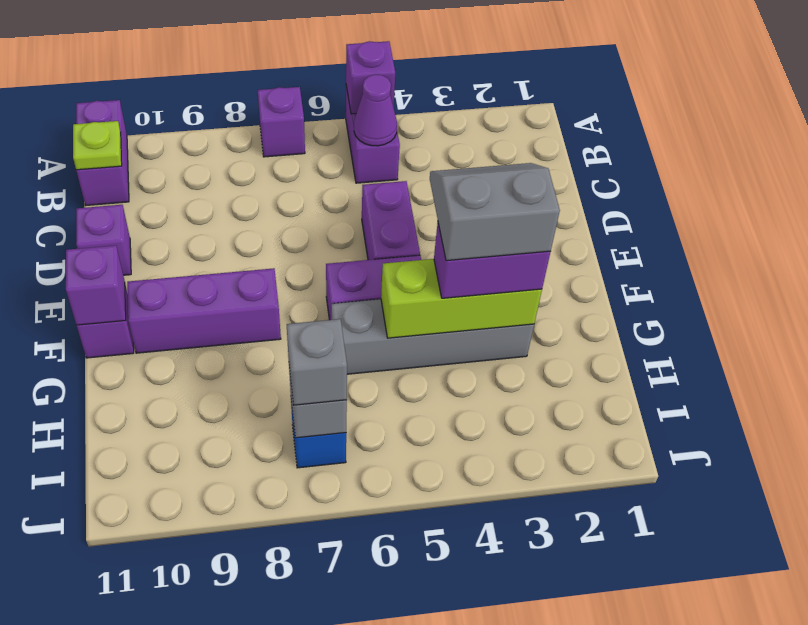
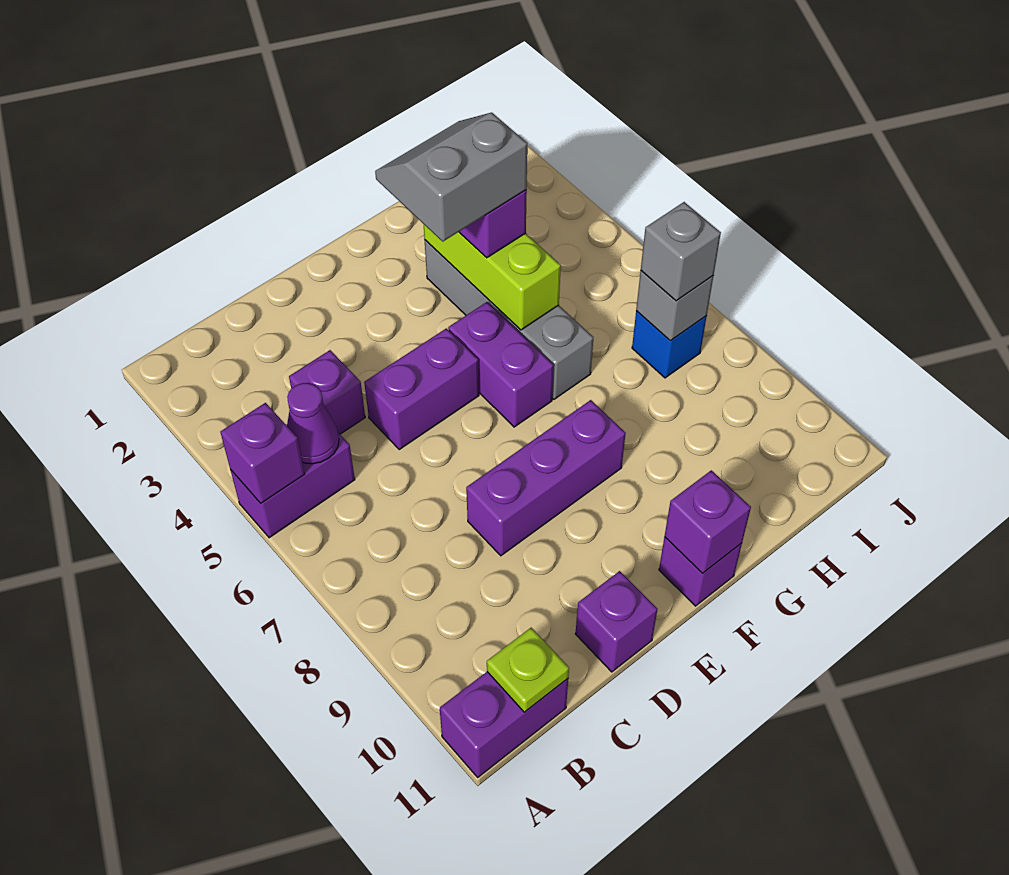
purple brick A7 level 1 -> purple brick C4 level 1
grey slope F3:G4 level 4 top G -> grey slope F3:G4 level 4 top 4
purple brick F8:F10 level 1 -> purple brick D8:F8 level 1

